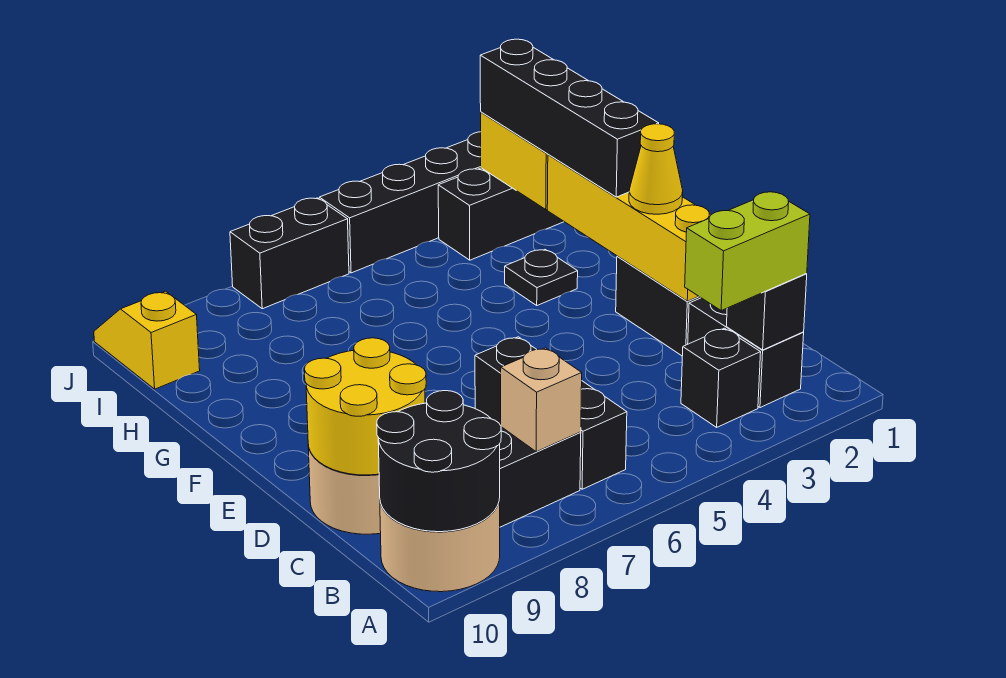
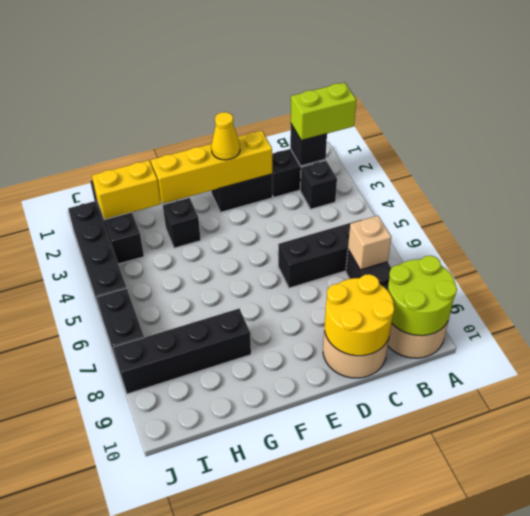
black round brick A9:B10 level 2 -> lime round brick A9:B10 level 2
lime brick B2:B3 level 3 -> lime brick A2:B2 level 3
black brick F2:I2 level 3 -> black brick G8:J8 level 1
black plate G3 level 1 -> black brick G3 level 1
yellow slope I10:J10 level 1 top I -> none

